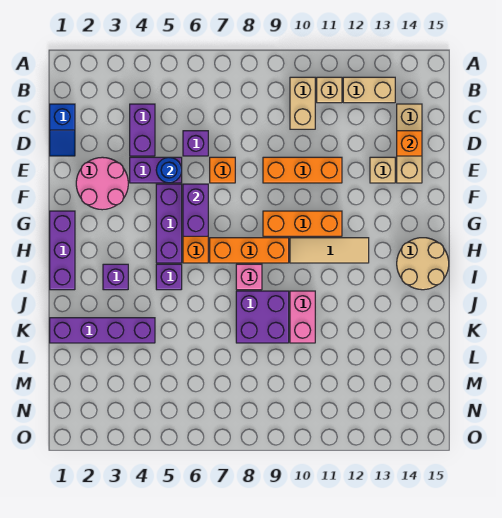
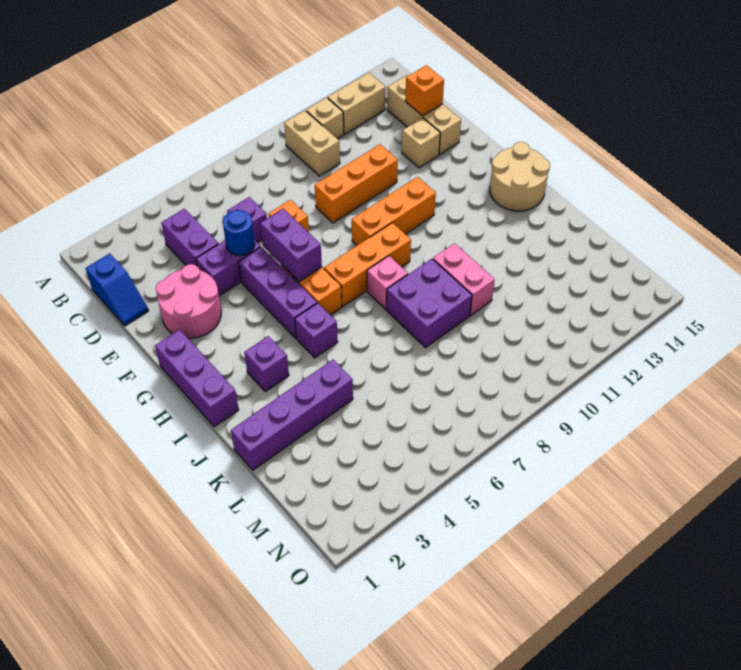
tan tile H10:H12 level 1 -> none

